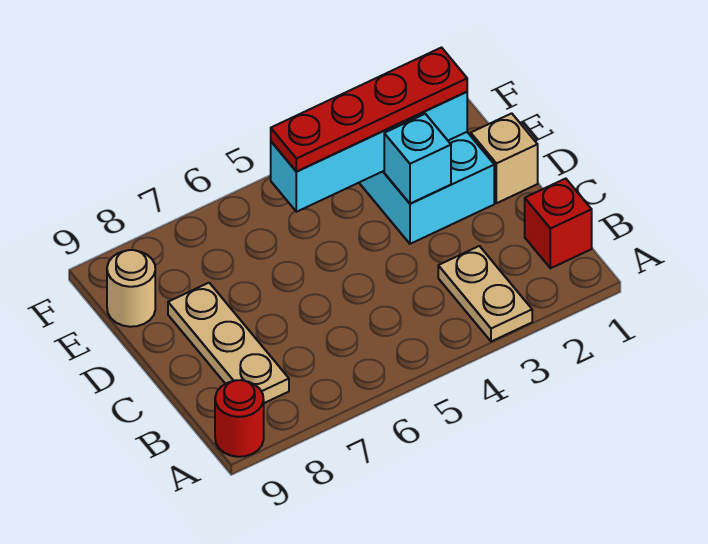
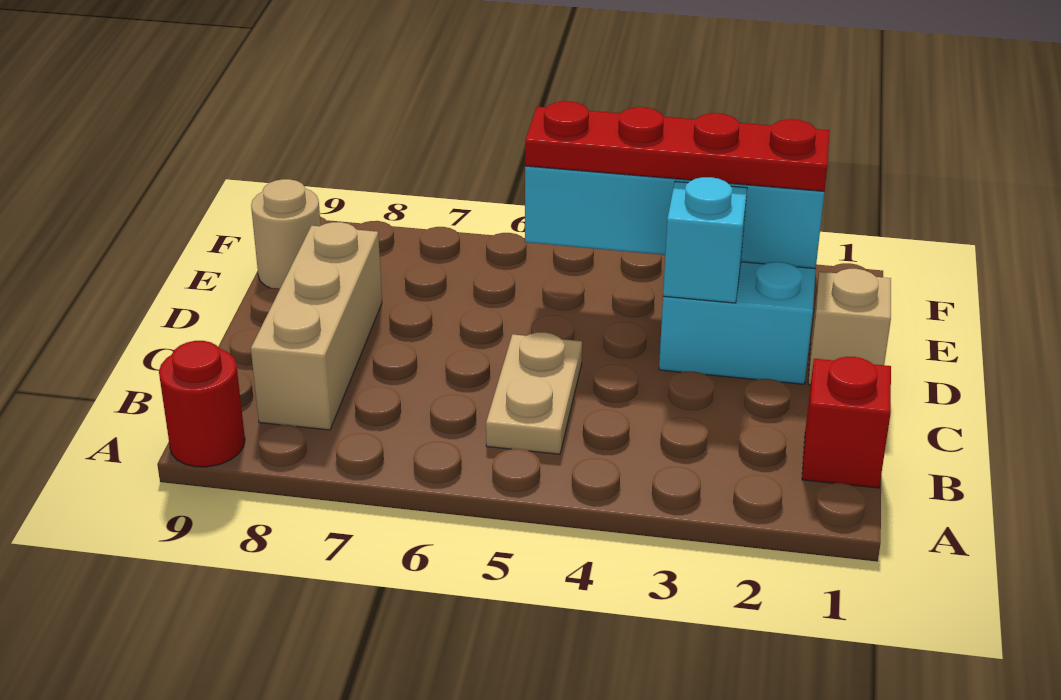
tan plate A3:B3 level 1 -> tan plate B5:C5 level 1
tan plate B8:D8 level 1 -> tan brick B8:D8 level 1

